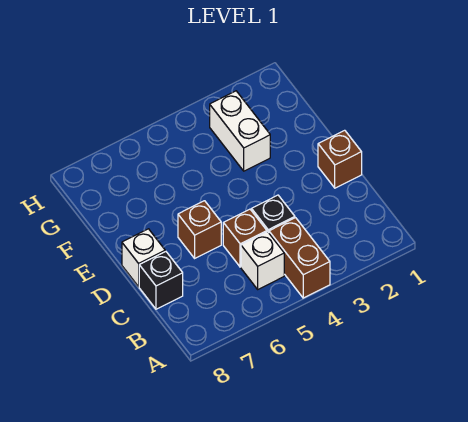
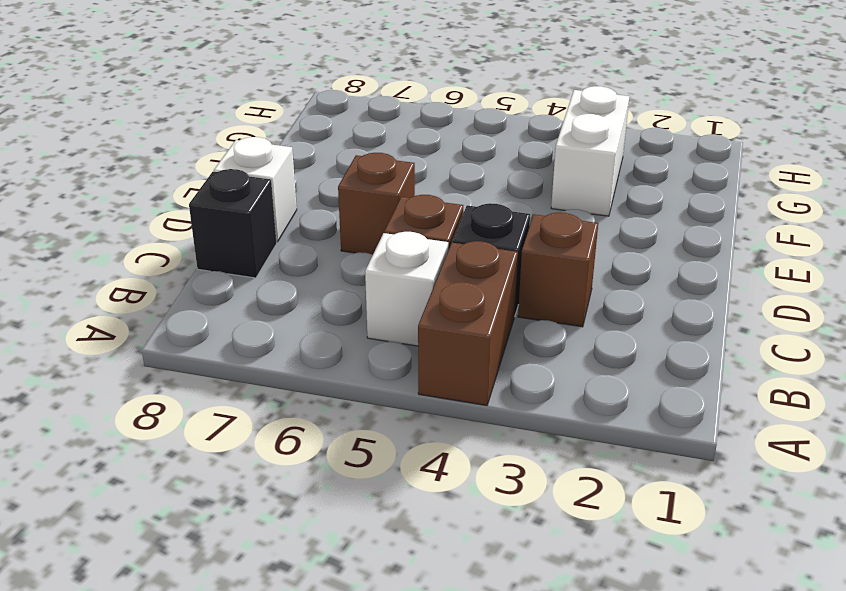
brown brick D1 level 1 -> brown brick C3 level 1

